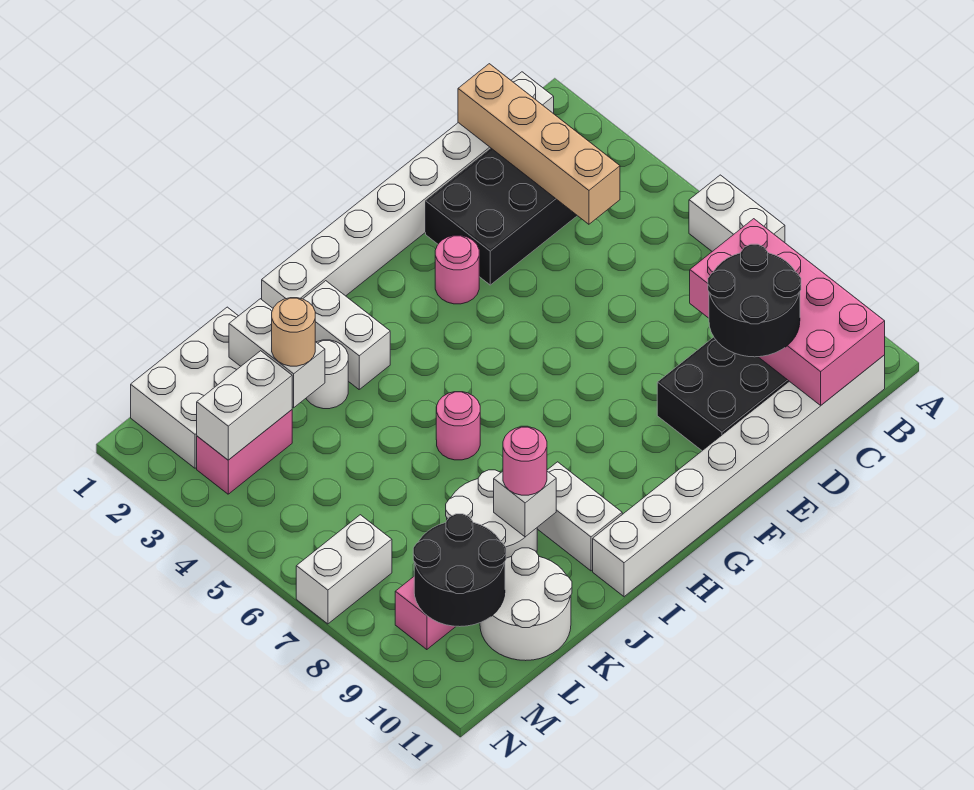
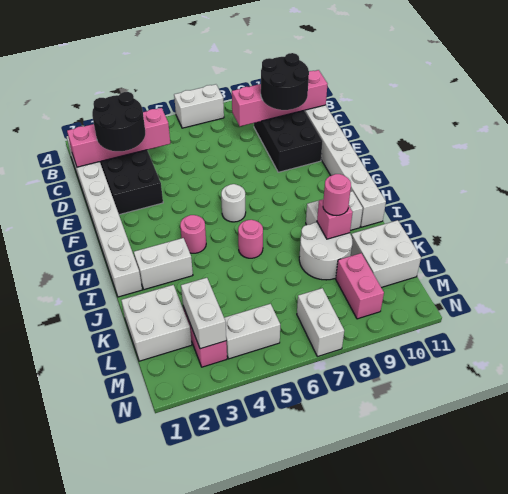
pink brick B8:C11 level 2 -> pink brick C8:C11 level 2
tan brick C1:C4 level 2 -> pink brick C1:C4 level 2
pink round brick F3 level 1 -> pink round brick H4 level 1
white round brick J3 level 1 -> white round brick G6 level 1
white brick J9 level 2 -> pink brick J9 level 2
white brick K1:M2 level 1 -> white brick K1:L2 level 1
white brick K2:K3 level 2 -> white brick M4:M5 level 1
tan round brick K3 level 3 -> none
white round brick K10:L11 level 1 -> white brick K10:L11 level 1
black round brick L9:M10 level 2 -> black round brick C2:D3 level 3

